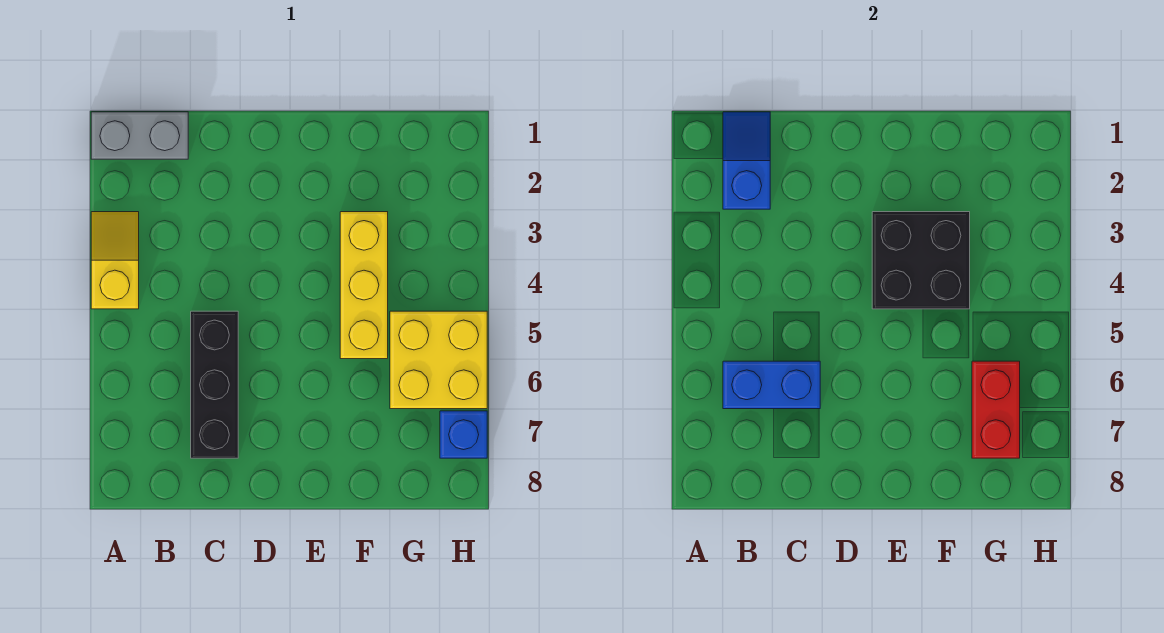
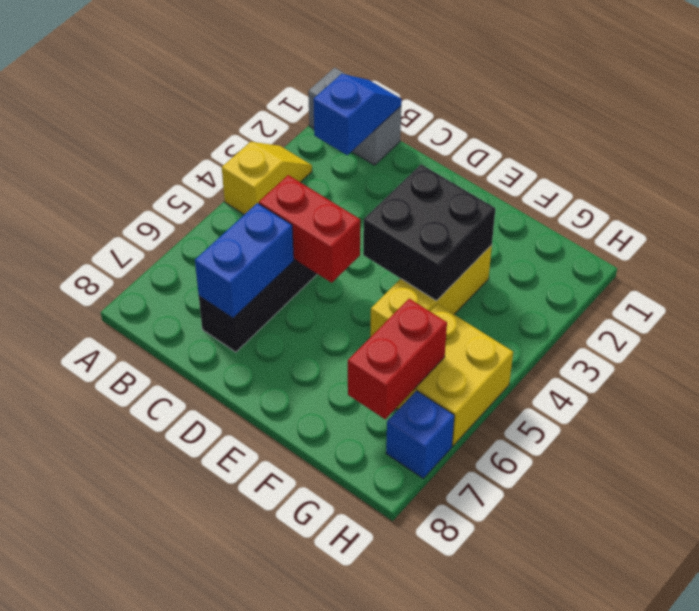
blue brick B6:C6 level 2 -> blue brick C6:C7 level 2
none -> red brick C5:D5 level 2

